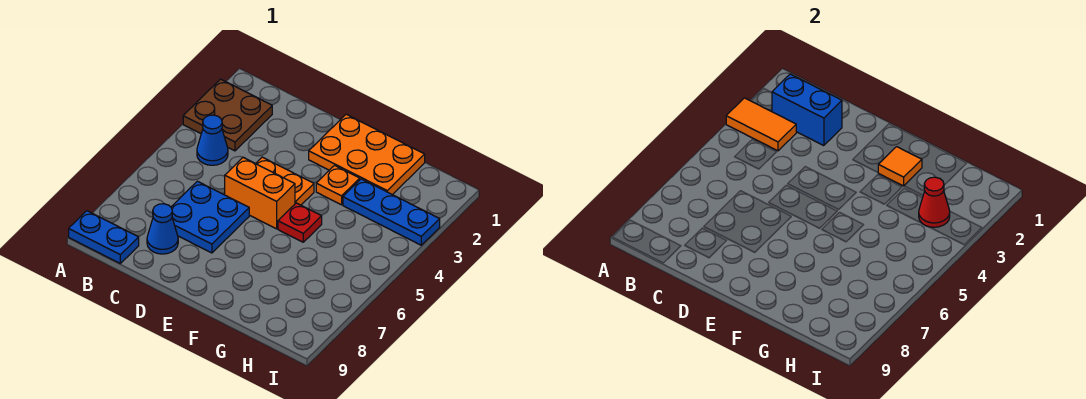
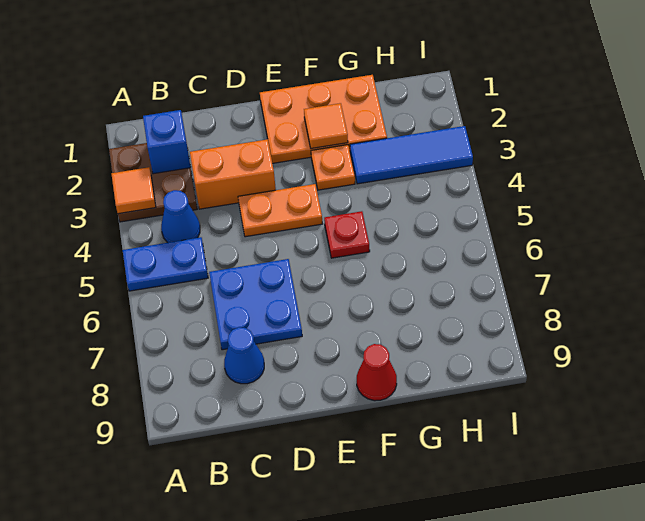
orange tile A3:B3 level 2 -> orange tile A3 level 2
blue plate A9:B9 level 1 -> blue plate A5:B5 level 1
blue brick B2:C2 level 2 -> blue brick B2 level 2
orange brick D5:E5 level 1 -> orange brick C3:D3 level 1
blue plate G3:I3 level 1 -> blue tile G3:I3 level 1
red cone H3 level 2 -> red cone F9 level 1

